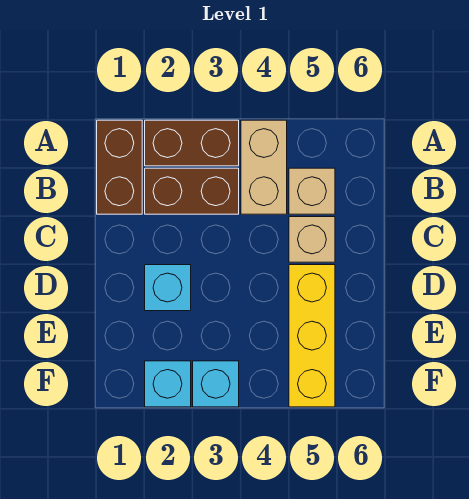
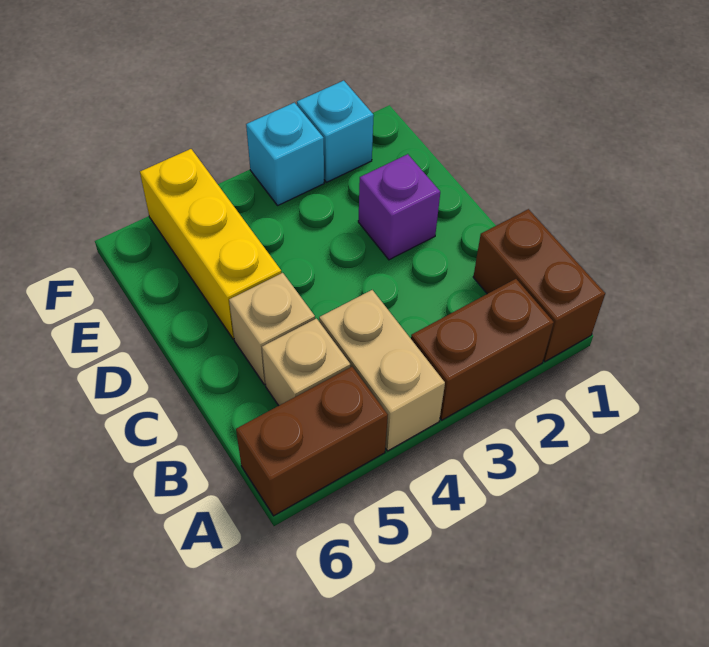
brown brick B2:B3 level 1 -> brown brick A5:A6 level 1
cyan brick D2 level 1 -> purple brick D2 level 1

